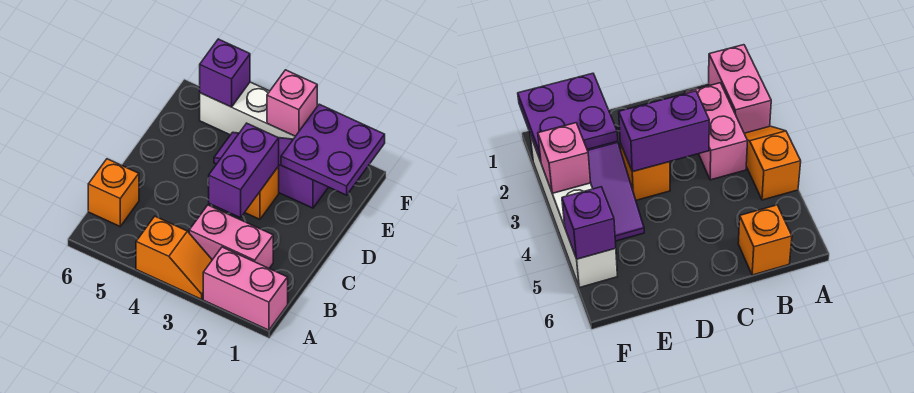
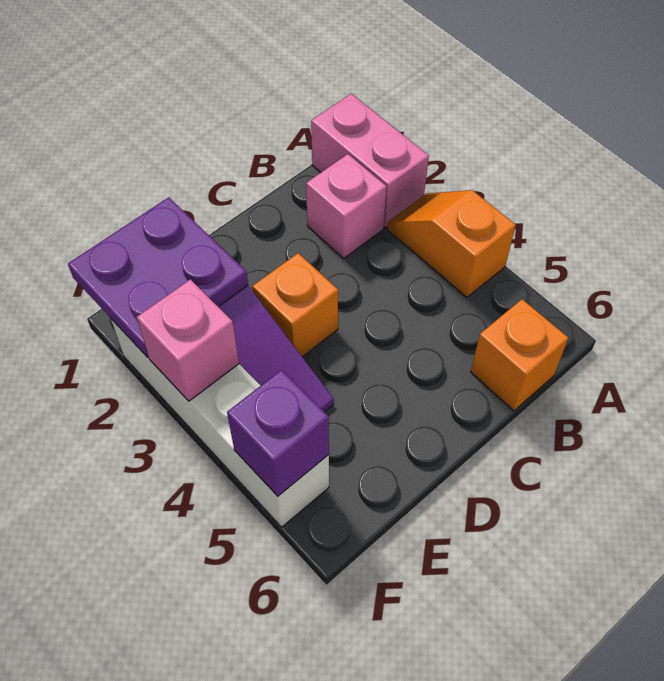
pink brick B2:B3 level 1 -> pink brick B2 level 1
purple brick C3:D3 level 2 -> none

